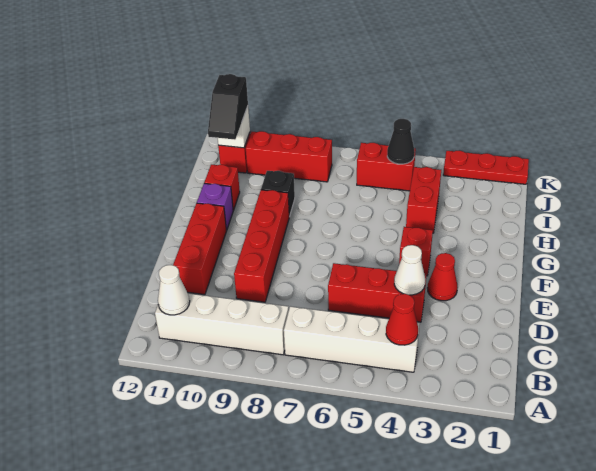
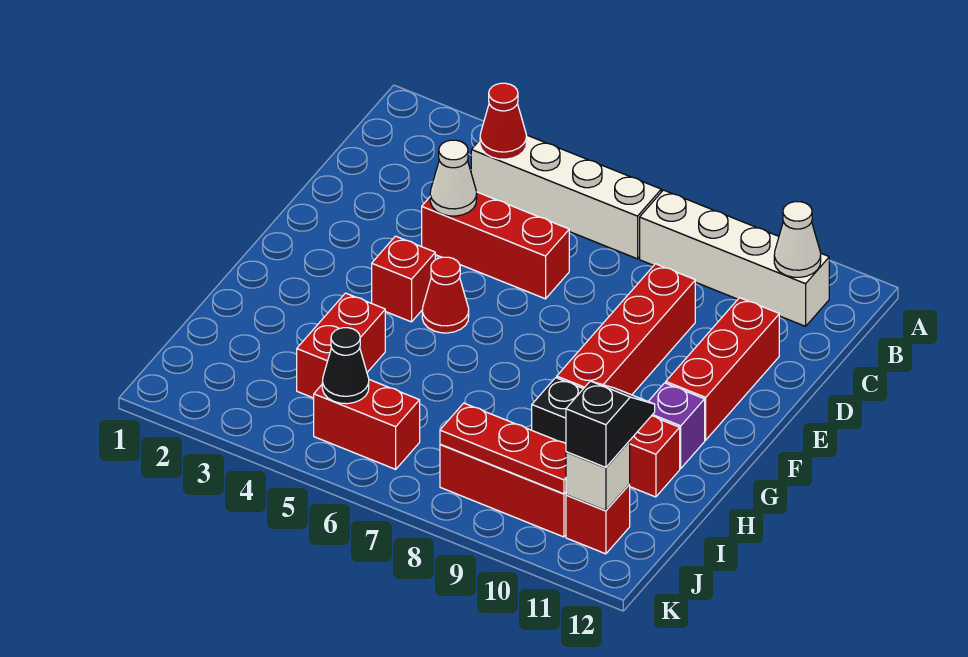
red cone E3 level 1 -> red cone F5 level 1
red plate K1:K3 level 1 -> red plate J8:J10 level 2

